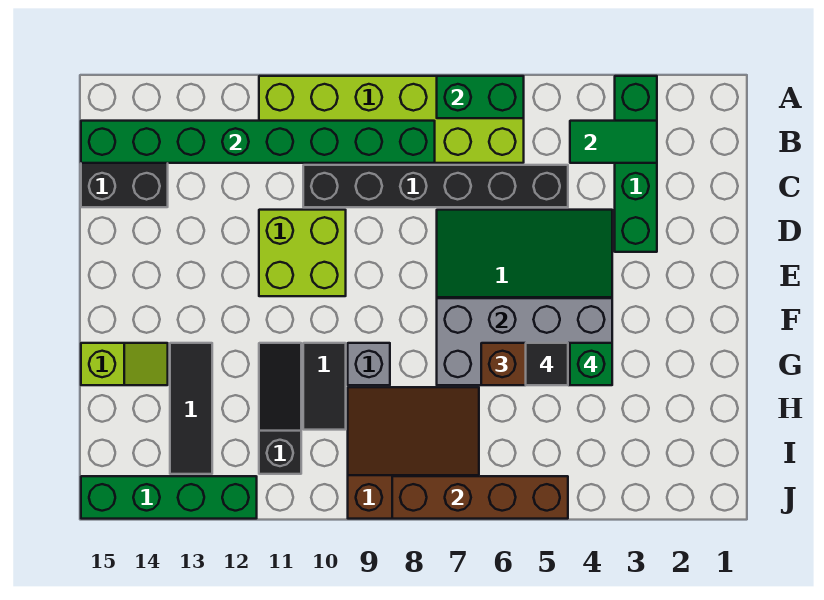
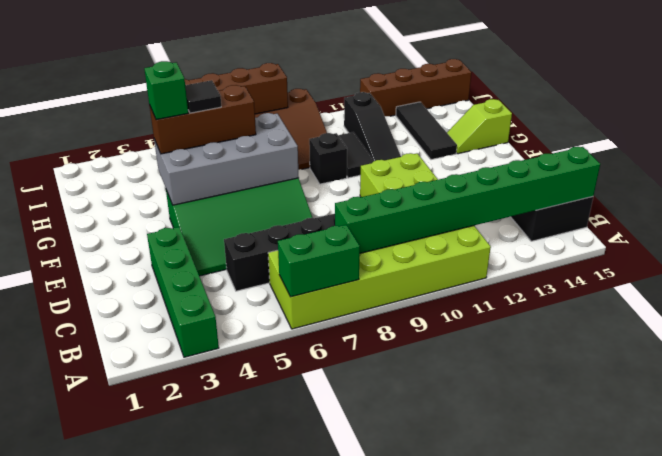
green tile B3:B4 level 2 -> none
grey brick G9 level 1 -> black brick G9 level 1
green brick J12:J15 level 1 -> brown brick J12:J15 level 1

